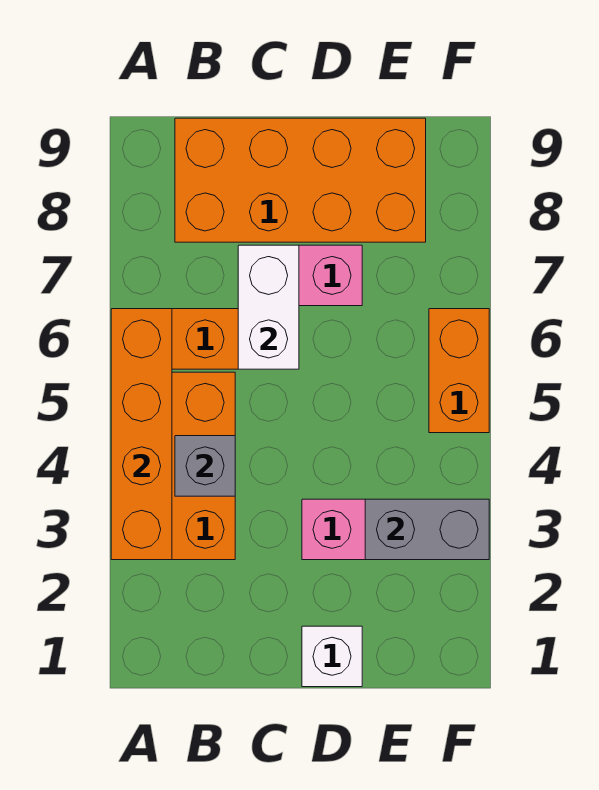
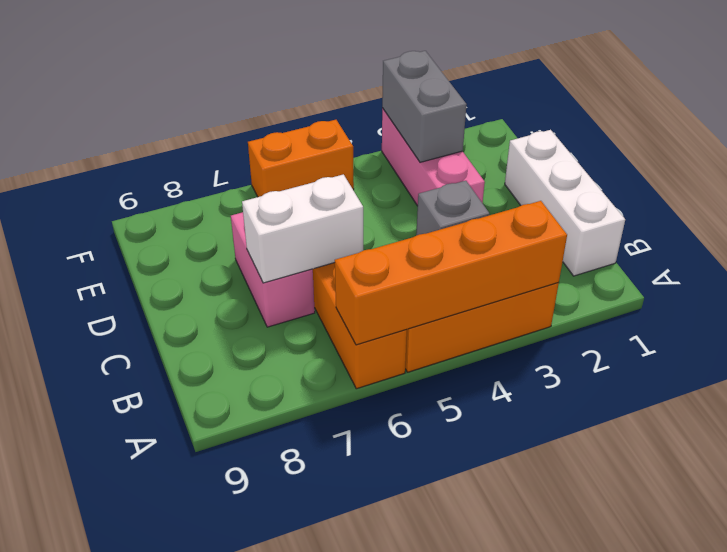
orange brick B8:E9 level 1 -> none
white brick D1 level 1 -> white brick B1:D1 level 1

